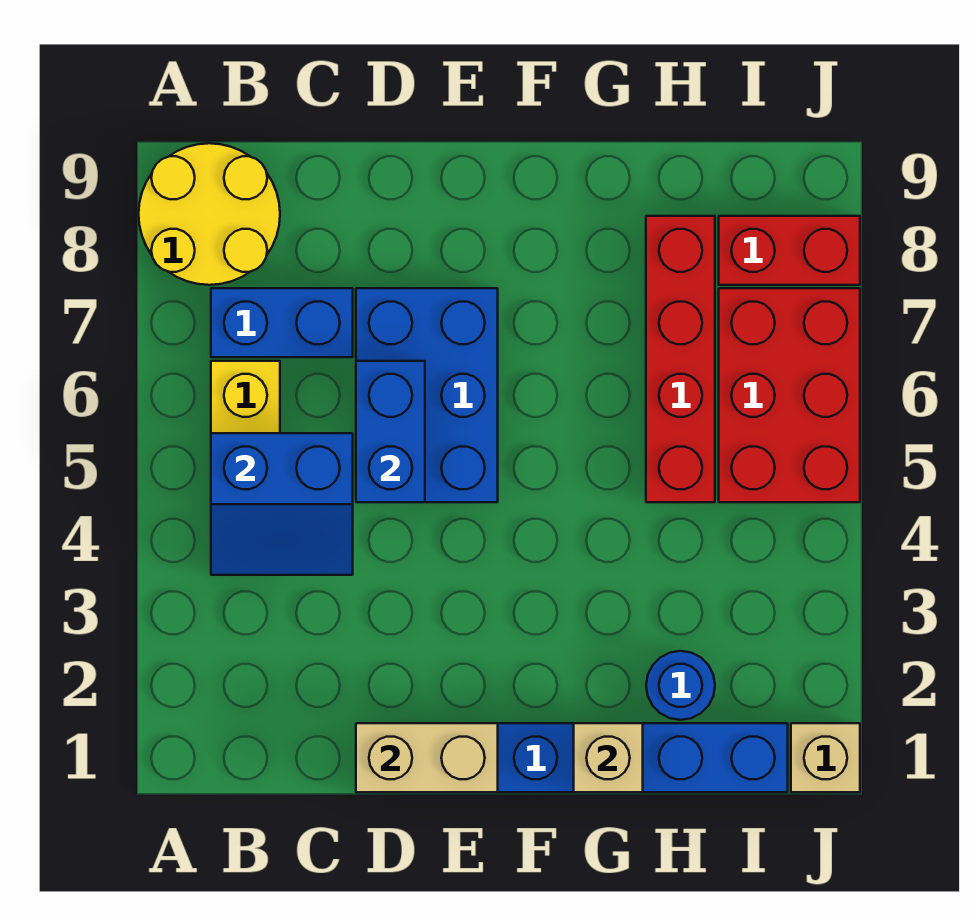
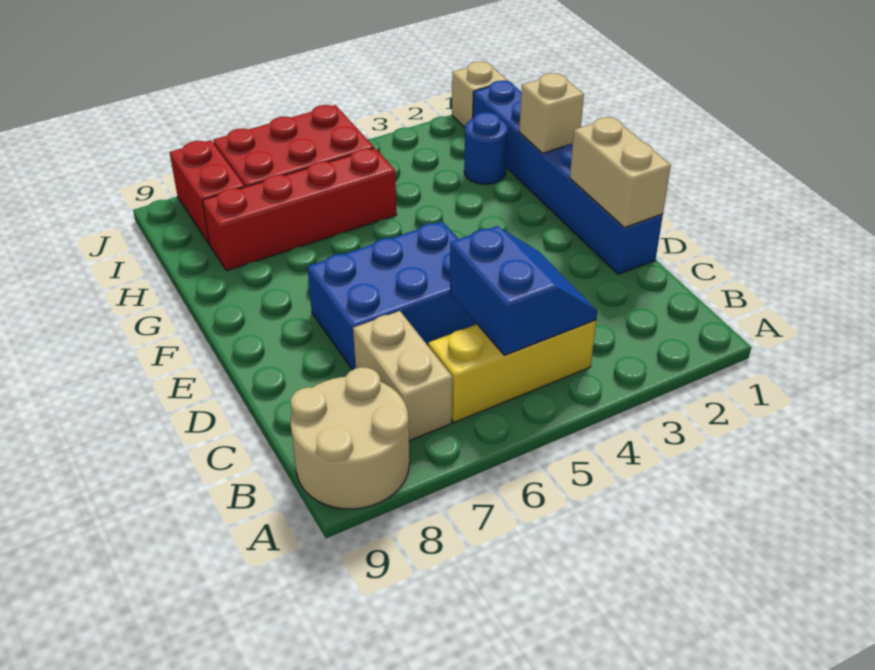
yellow round brick A8:B9 level 1 -> tan round brick A8:B9 level 1
blue brick B7:C7 level 1 -> tan brick B7:C7 level 1
blue brick D5:D6 level 2 -> none

